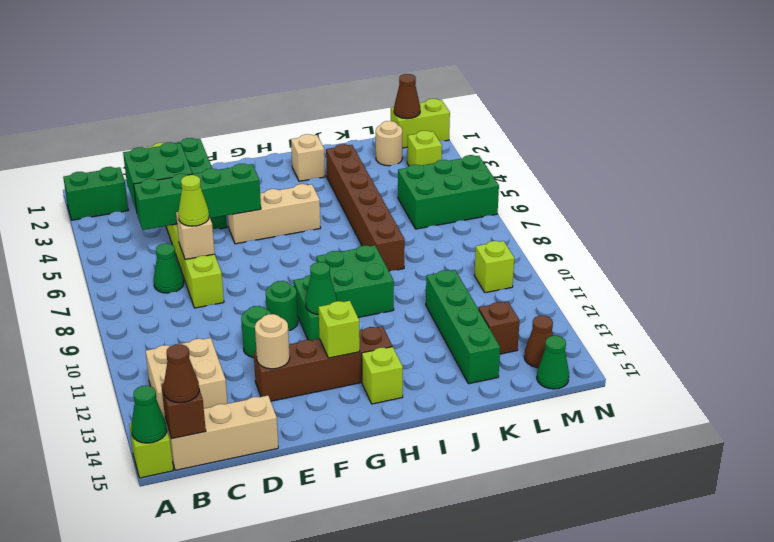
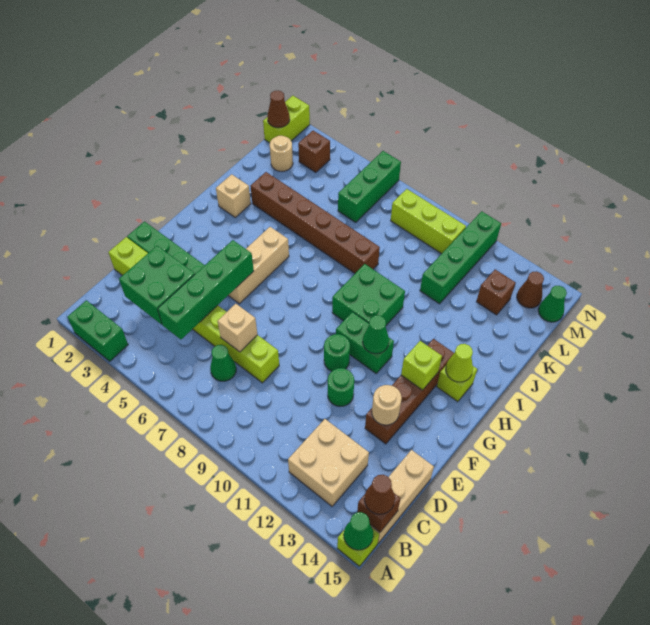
green brick A2:B2 level 1 -> green brick A2:A3 level 1
lime cone D7 level 3 -> lime cone H14 level 2
green brick K11:K14 level 1 -> green brick K11:N11 level 1
green brick L5:N6 level 1 -> green brick L6:N6 level 1
lime brick M3 level 1 -> brown brick M3 level 1
lime brick M10 level 1 -> lime brick M8:M10 level 1

